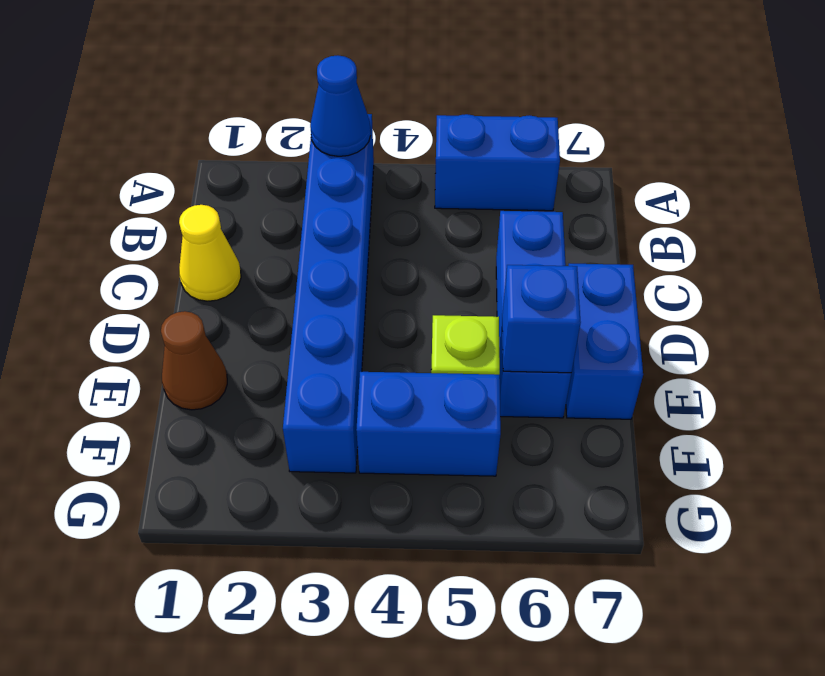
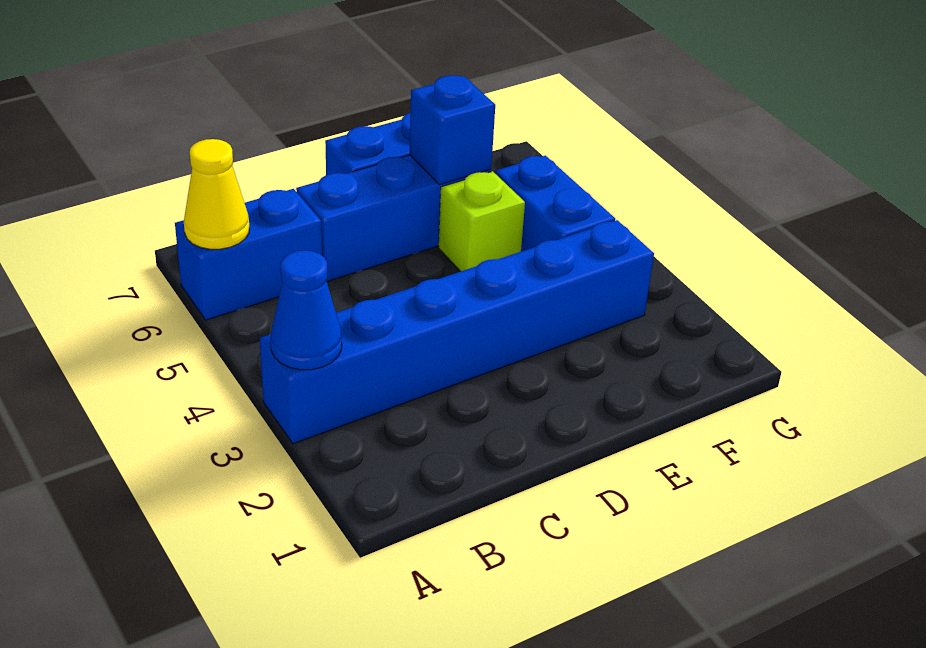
blue brick A5:A6 level 1 -> blue brick A6:B6 level 1
yellow cone C1 level 1 -> yellow cone A6 level 2
brown cone E1 level 1 -> none

